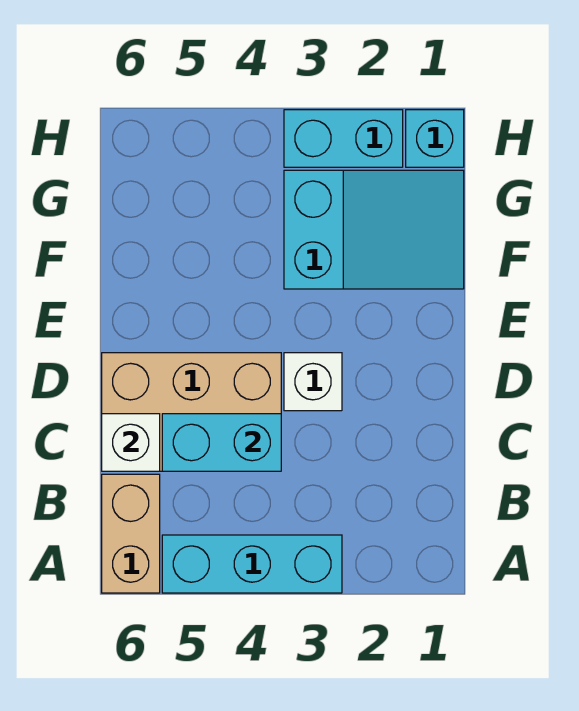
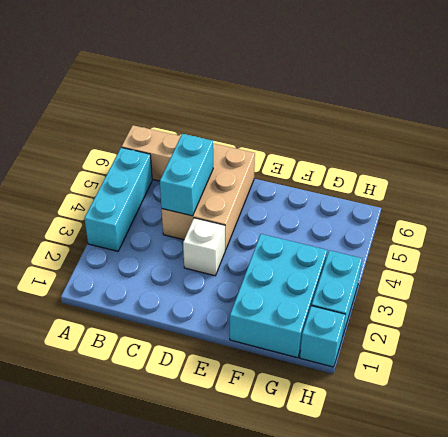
white brick C6 level 2 -> none
cyan slope F1:G3 level 1 top 3 -> cyan brick F1:G3 level 1

